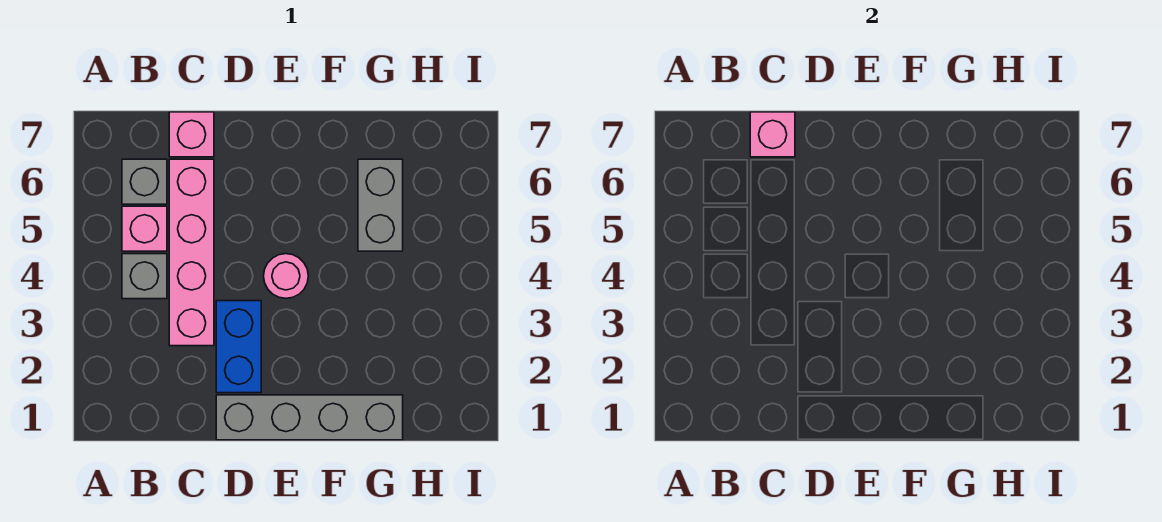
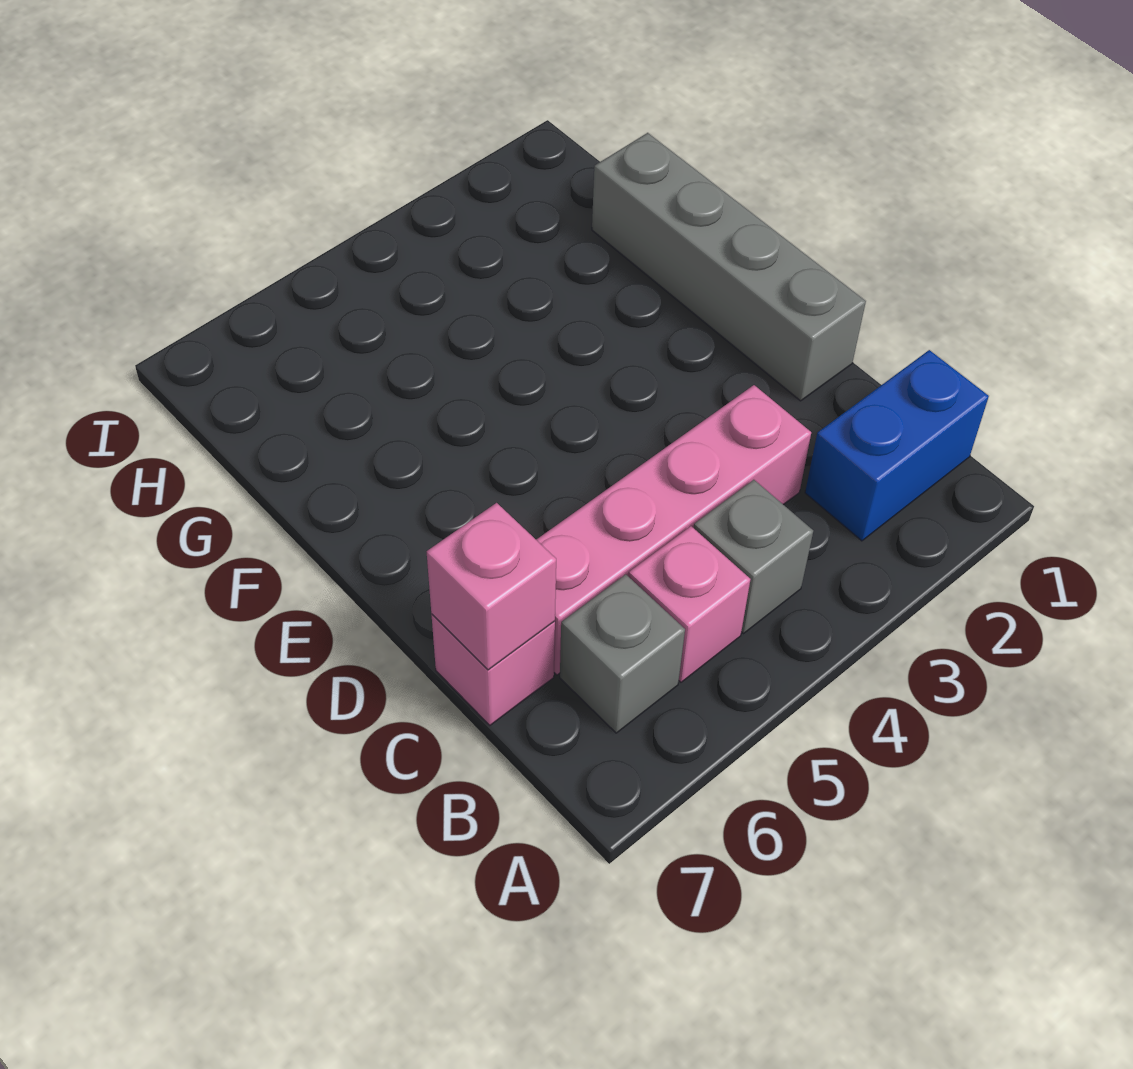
blue brick D2:D3 level 1 -> blue brick B1:B2 level 1
pink round brick E4 level 1 -> none
grey brick G5:G6 level 1 -> none

